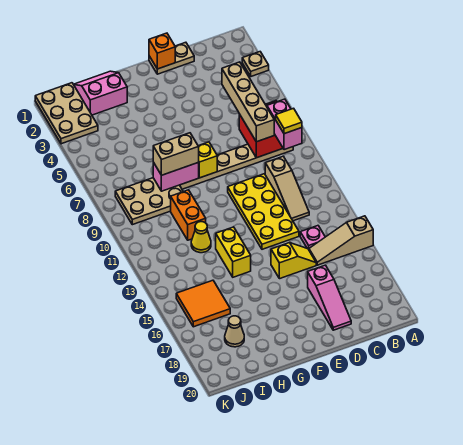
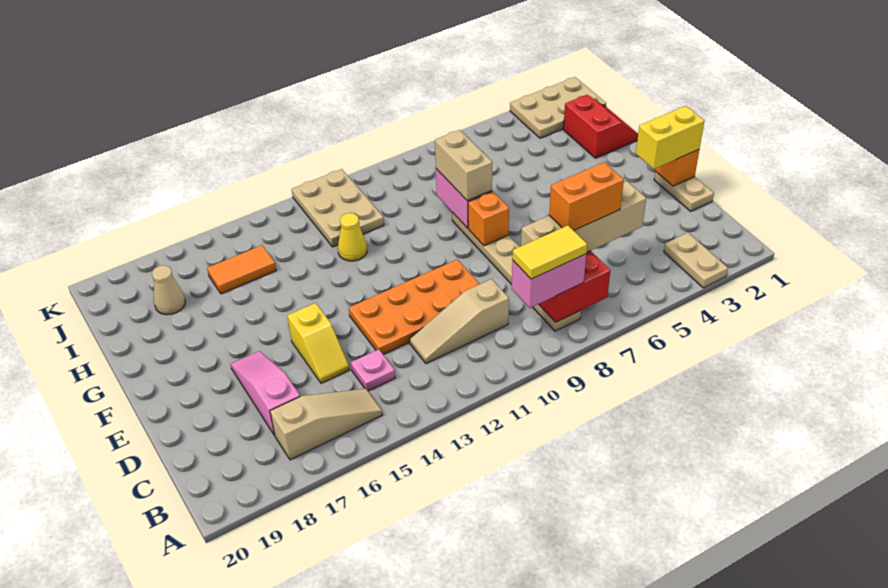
tan plate A3 level 1 -> tan plate A3:B3 level 1
tan slope A15:C15 level 1 top A -> tan slope B15:B17 level 1 top 17
yellow tile B9 level 4 -> yellow tile B8:B9 level 4
yellow plate D10:E13 level 1 -> orange plate D10:E13 level 1
pink slope D17:D19 level 1 top 17 -> pink slope C17:E17 level 1 top C
yellow brick F8 level 2 -> orange brick F8 level 2
yellow brick G13:G14 level 1 -> yellow brick E1:E2 level 3
pink slope H1:I2 level 1 top 2 -> red slope H1:I2 level 1 top 2
tan plate H8:J9 level 1 -> tan plate I11:K12 level 1
orange brick H10:H11 level 1 -> orange brick C6:C7 level 4
orange tile I15:J16 level 1 -> orange tile I15:I16 level 1

